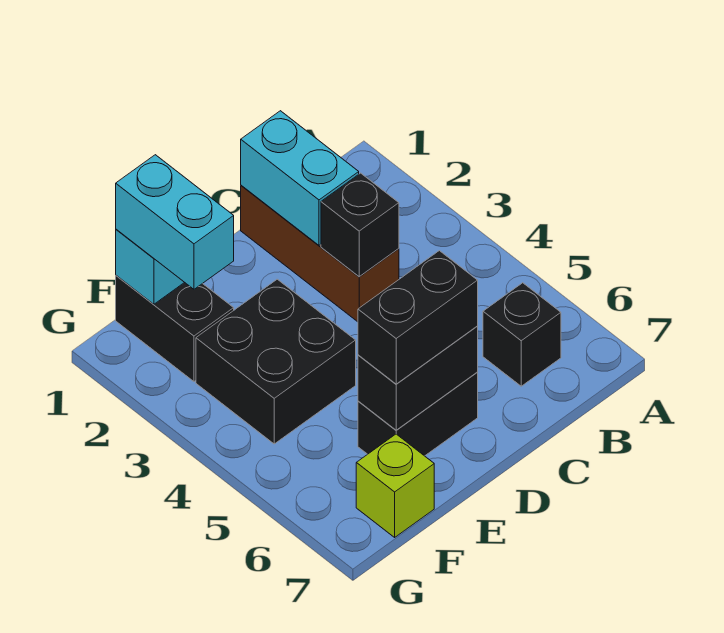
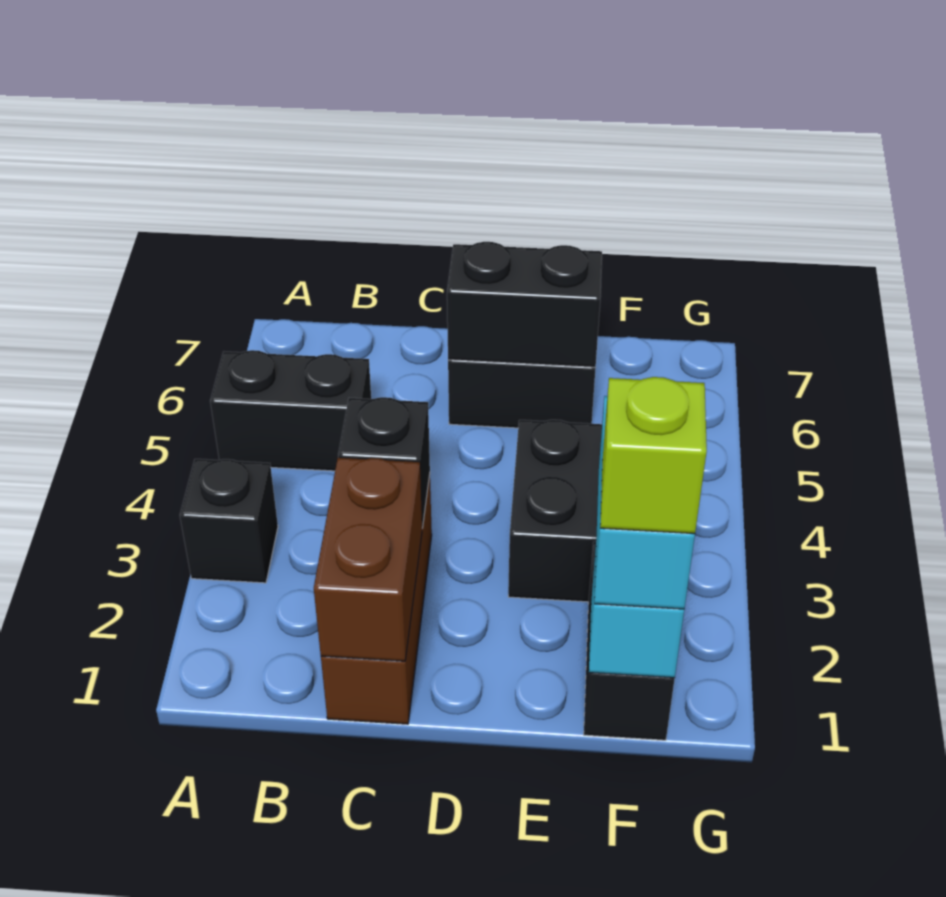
black brick B6 level 1 -> black brick A3 level 1
cyan brick C1:C2 level 2 -> brown brick C1:C2 level 2
black brick D6:E6 level 3 -> black brick A5:B5 level 1
lime brick F7 level 1 -> lime brick F1 level 4

